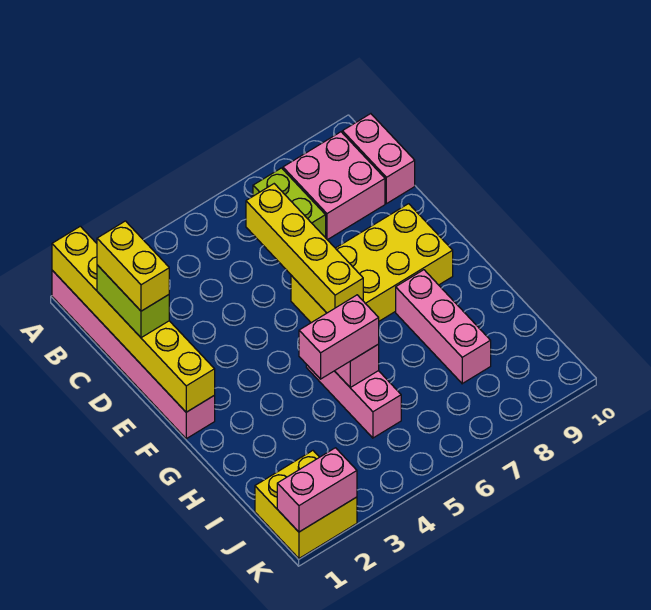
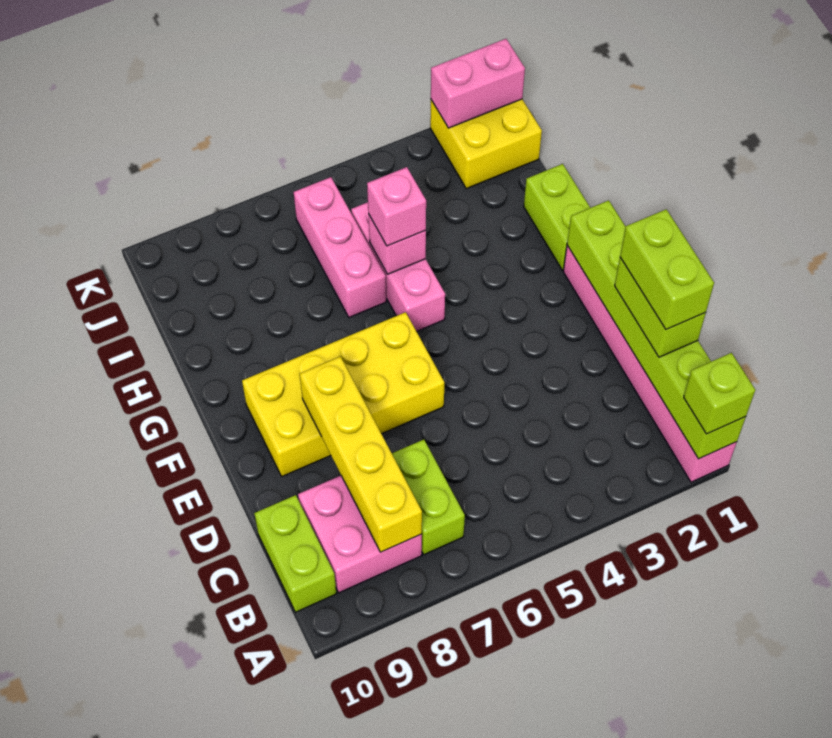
yellow brick A1:F1 level 2 -> lime brick A1:F1 level 2
none -> lime brick A1 level 3
pink brick B10:C10 level 1 -> lime brick B10:C10 level 1
yellow brick C1:D1 level 4 -> lime brick C1:D1 level 4
yellow brick C6:F6 level 2 -> yellow brick B8:E8 level 2
none -> lime brick G1:H1 level 1
pink brick G8:I8 level 1 -> pink brick H6:J6 level 1
pink brick H4:H5 level 3 -> pink brick H5 level 3

